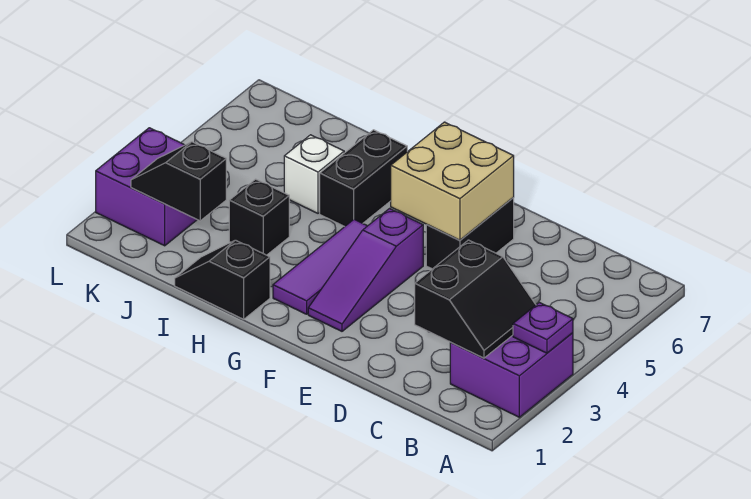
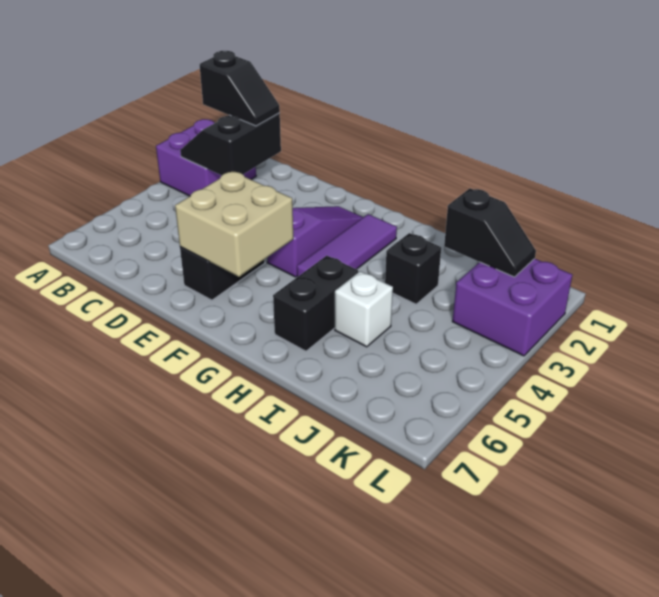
purple plate A3 level 2 -> none
black slope H1:I1 level 1 top H -> black slope B2:C2 level 3 top B

